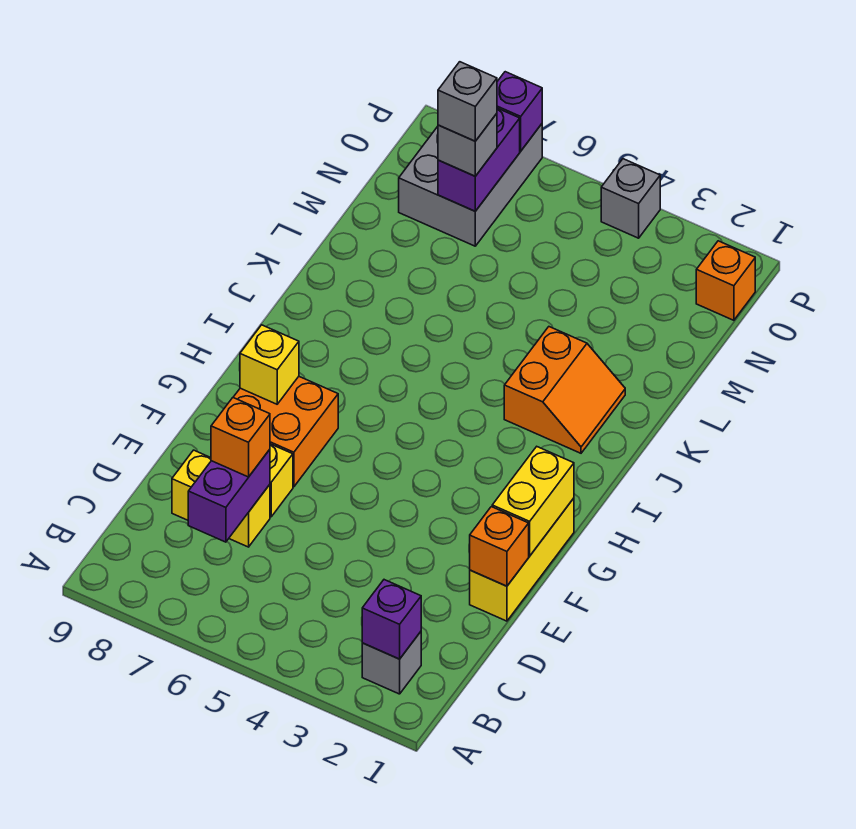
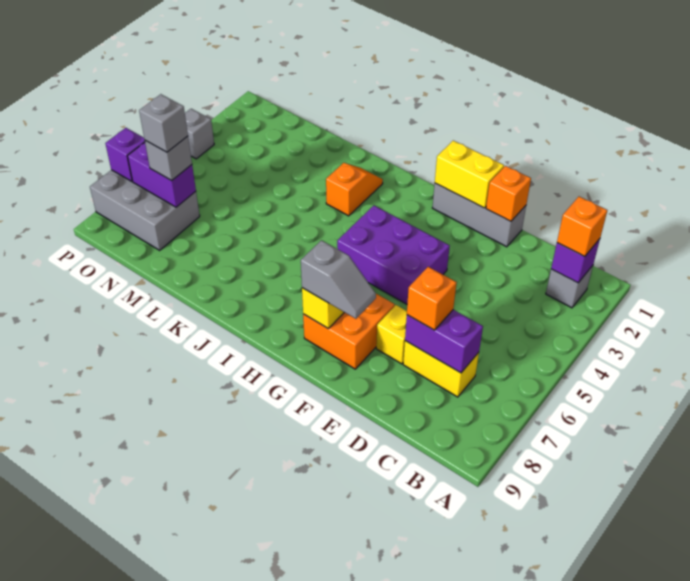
yellow brick D7:D8 level 1 -> yellow brick C7:D7 level 1
yellow brick E1:G1 level 1 -> grey brick E1:G1 level 1
none -> purple brick F4:H5 level 1
none -> grey slope F8:G8 level 3 top G
orange slope J2:K3 level 1 top 3 -> orange slope J2:J3 level 1 top 3
orange brick O1 level 1 -> orange brick B2 level 3

